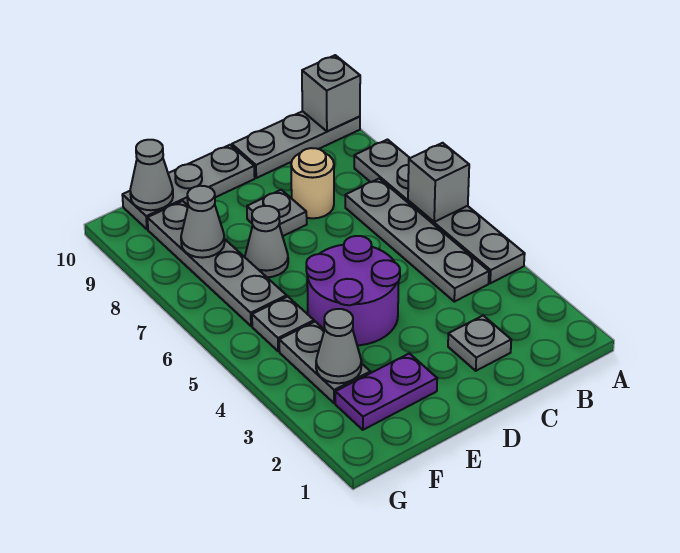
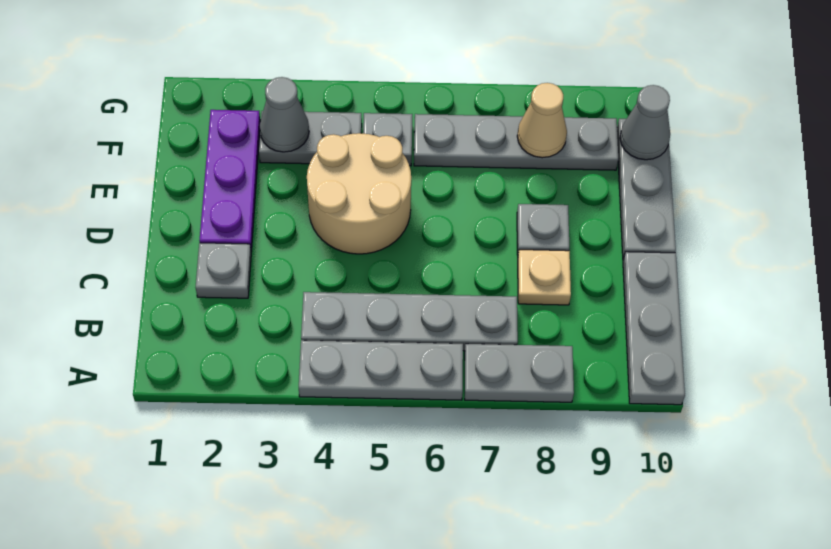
grey brick A6 level 2 -> none
grey brick A10 level 2 -> none
tan round brick C8 level 1 -> tan plate C8 level 1
purple round brick D4:E5 level 1 -> tan round brick D4:E5 level 1
purple plate E2:F2 level 1 -> purple plate D2:F2 level 1
grey cone E7 level 1 -> none
grey cone F8 level 2 -> tan cone F8 level 2

